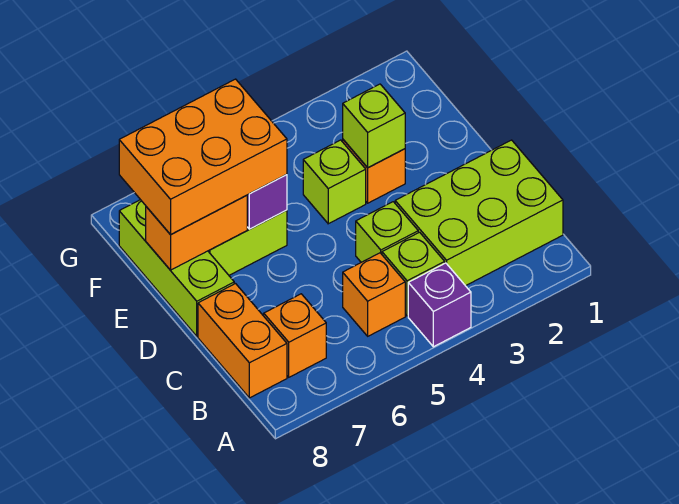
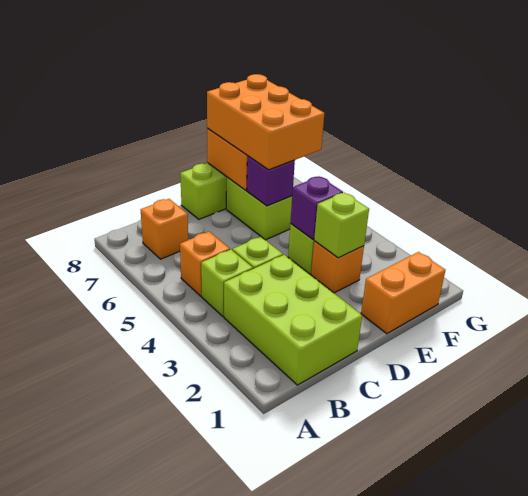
purple brick A4 level 1 -> purple brick E4 level 2
orange brick B8:C8 level 1 -> orange brick E1:F1 level 1

